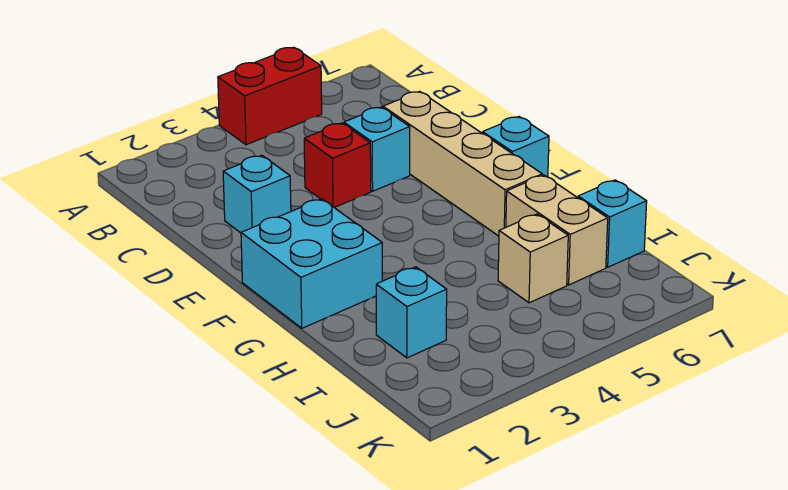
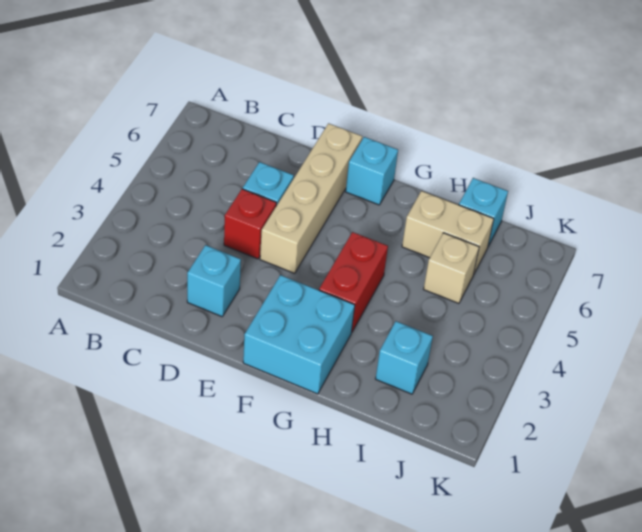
red brick A4:A5 level 1 -> red brick G3:G4 level 1
tan brick D6:G6 level 1 -> tan brick E4:E7 level 1

